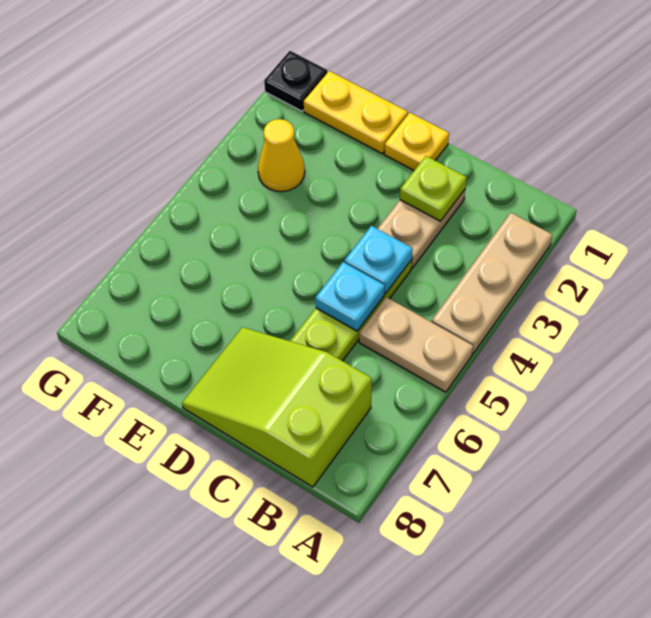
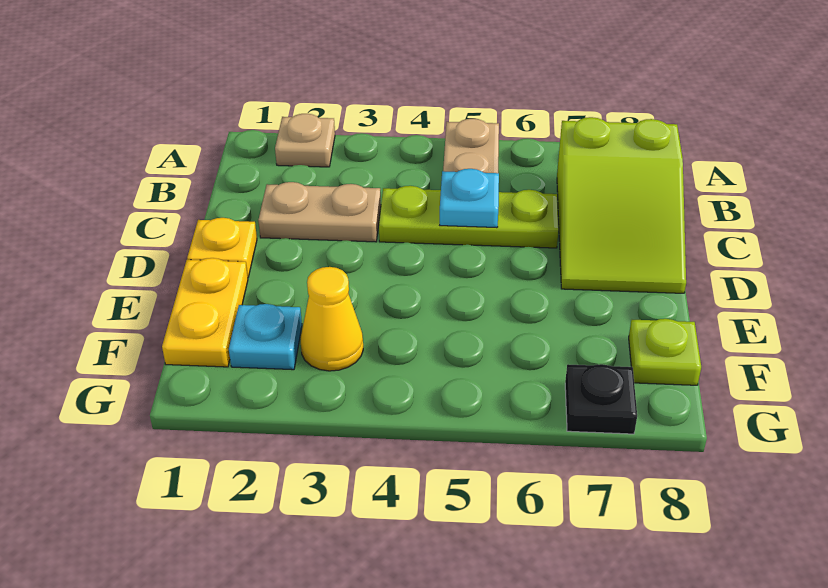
tan plate A2:A4 level 1 -> tan plate A2 level 1
lime plate C2 level 2 -> lime plate F8 level 1
cyan plate C4 level 2 -> cyan plate F2 level 1
black plate G1 level 1 -> black plate G7 level 1

